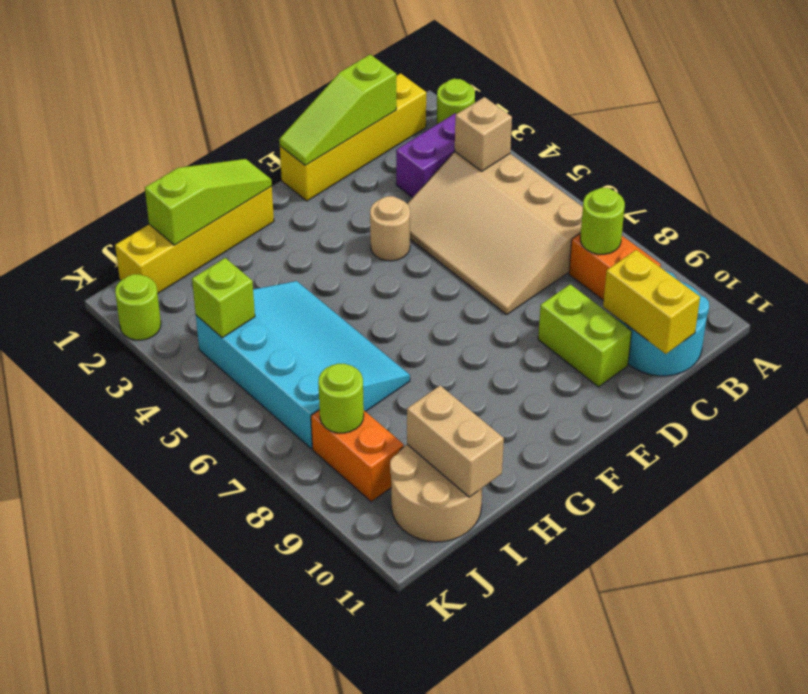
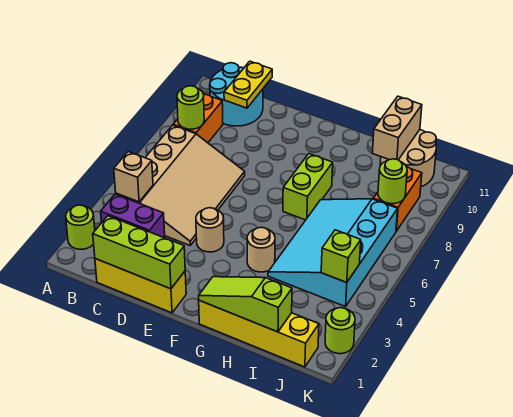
yellow brick B1:E1 level 1 -> yellow brick C1:E1 level 1
lime slope C1:E1 level 2 top C -> lime brick C1:E1 level 2
yellow brick C10:C11 level 2 -> yellow plate C10:C11 level 2
lime brick D9:D10 level 1 -> lime brick G7:G8 level 1
none -> tan round brick G4 level 1

